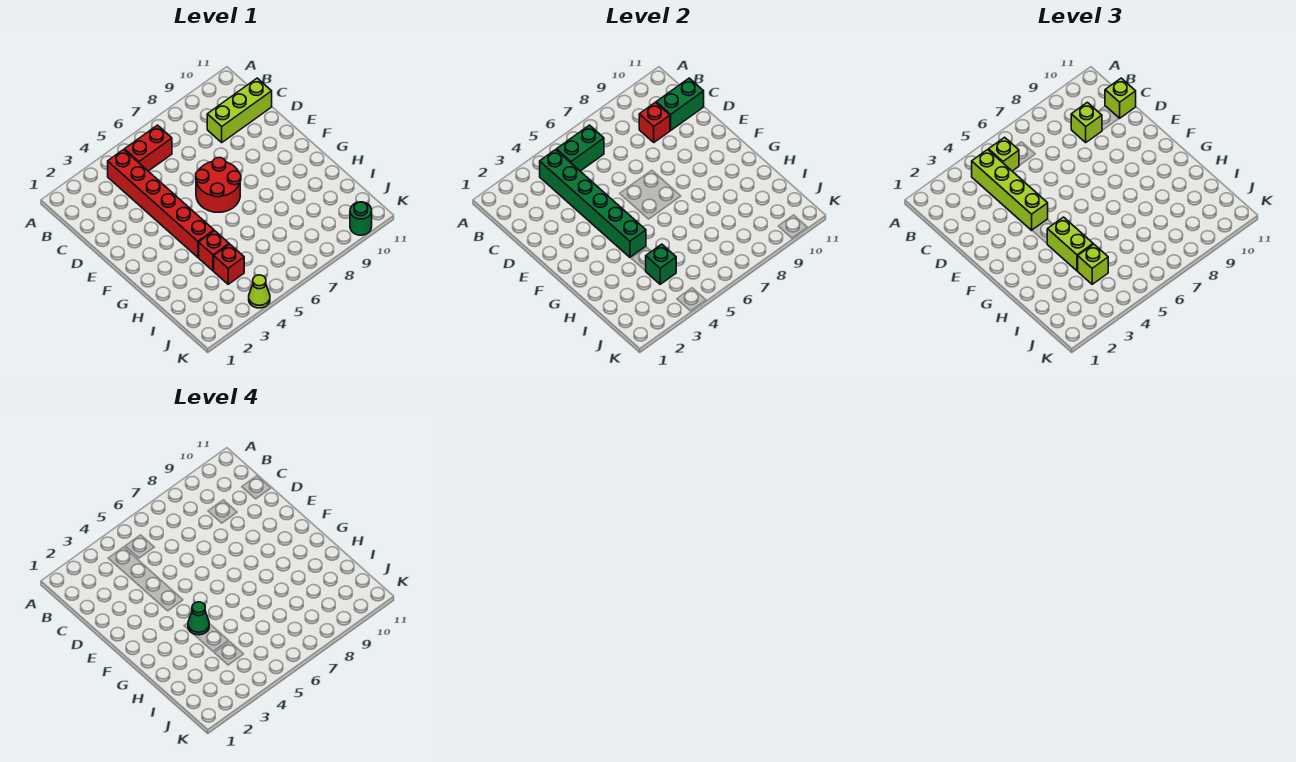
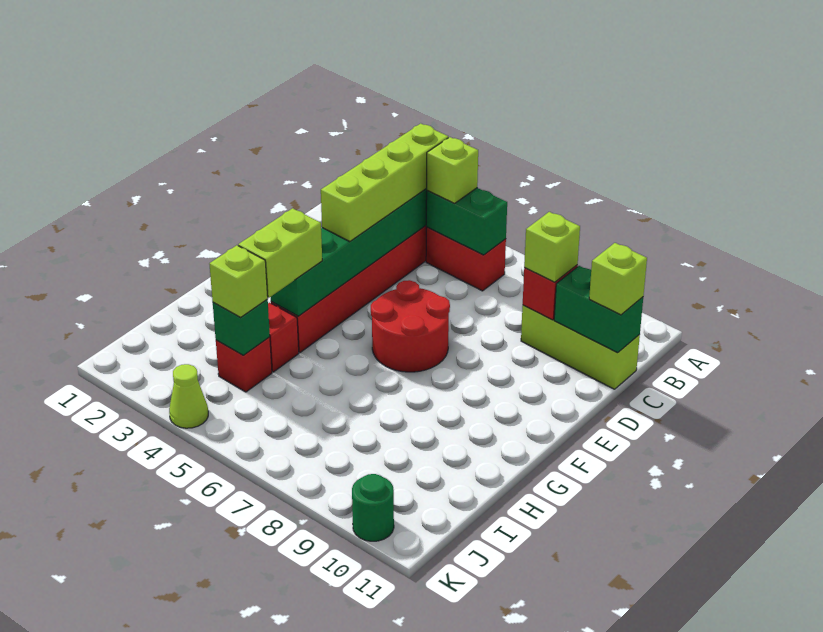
green cone G4 level 4 -> none

